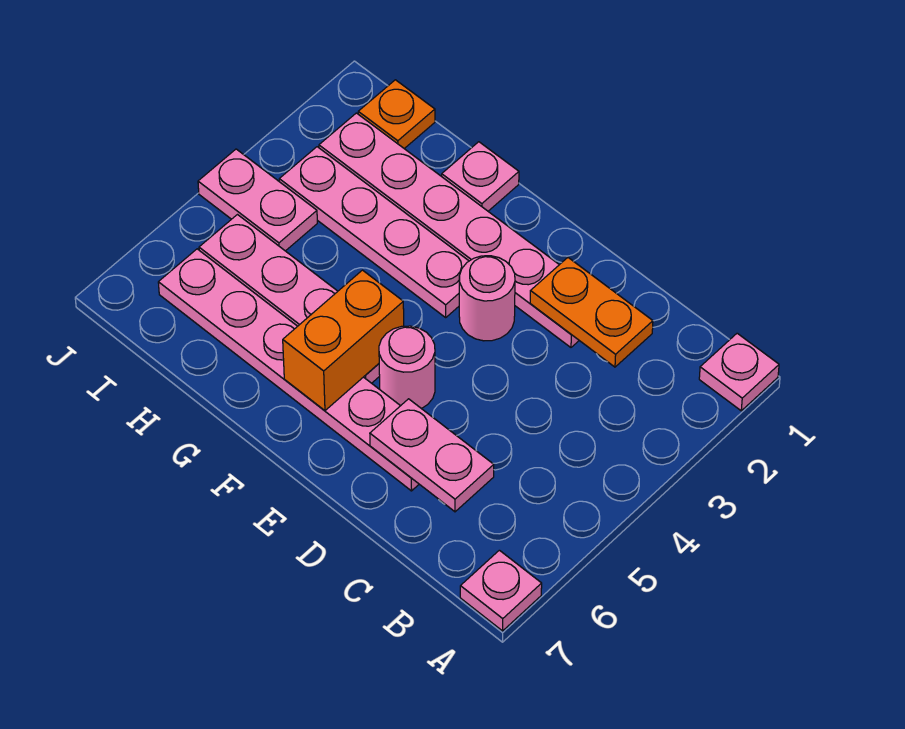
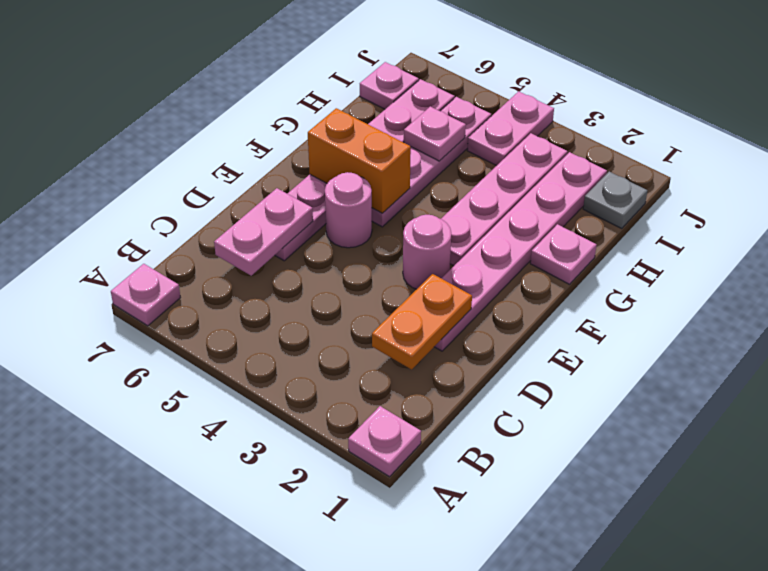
none -> pink plate H5 level 2
orange plate I1 level 1 -> grey plate I1 level 1
none -> pink plate I7 level 1

